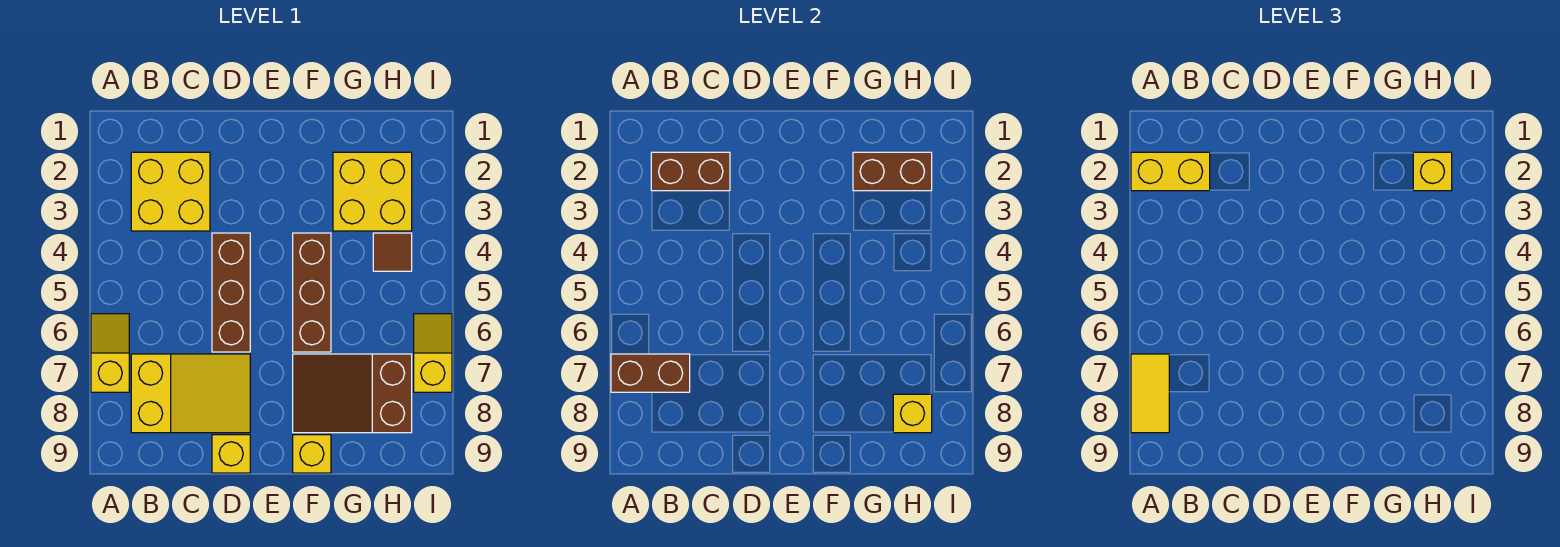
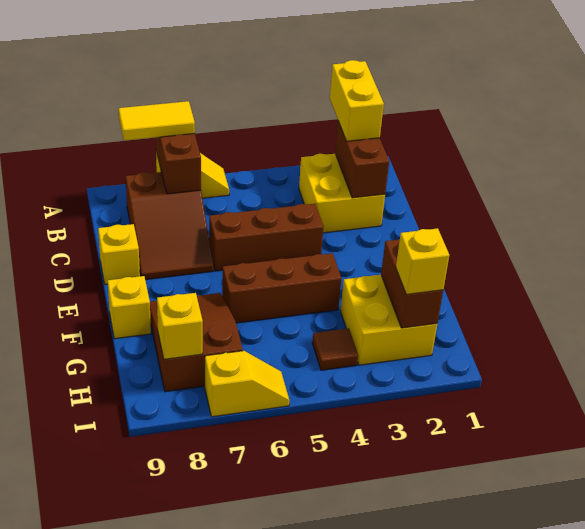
yellow slope B7:D8 level 1 top B -> brown slope B7:D8 level 1 top B

